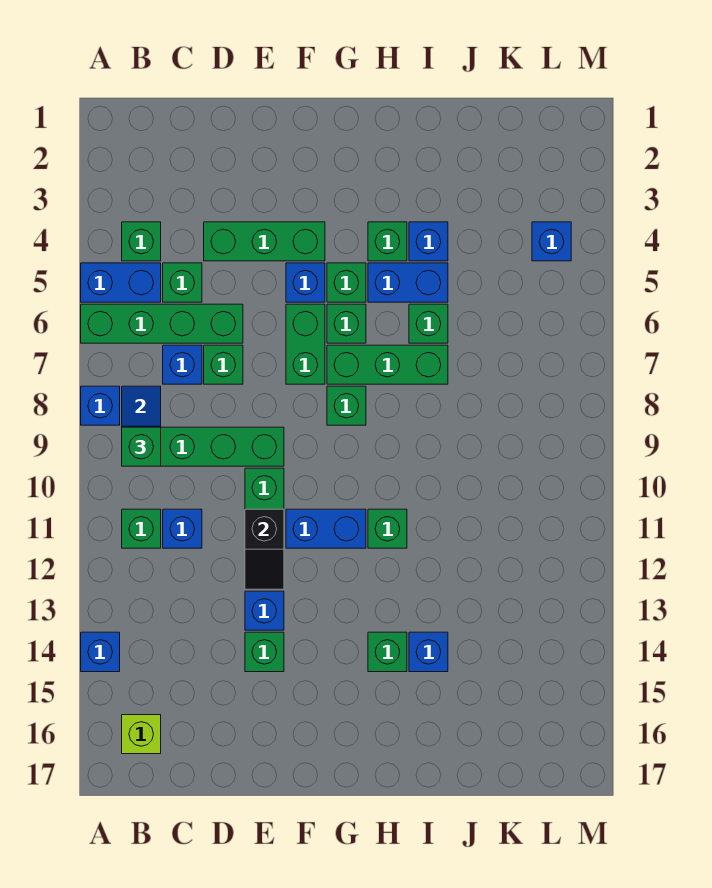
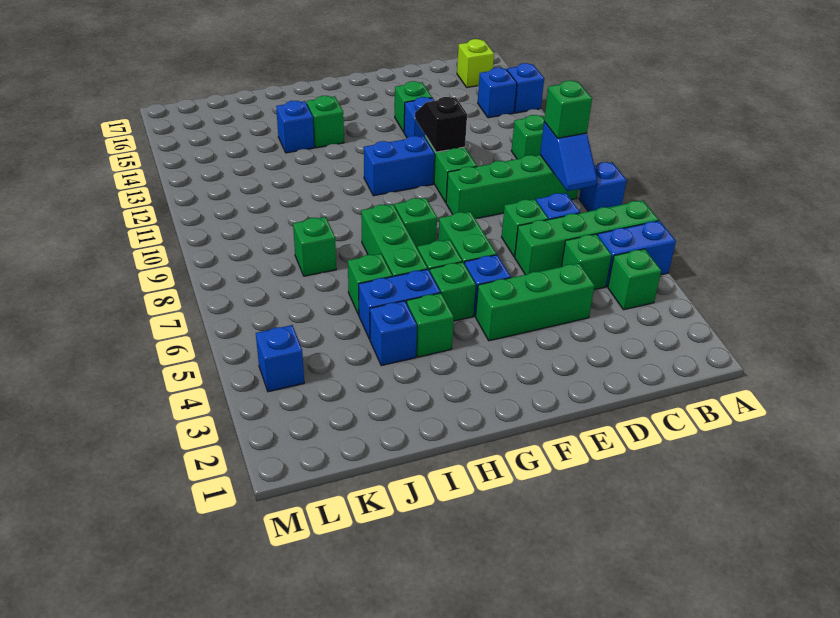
blue brick C11 level 1 -> blue brick B14 level 1
green brick G7:I7 level 1 -> green brick H6:H8 level 1
green brick H11 level 1 -> green brick J8 level 1

